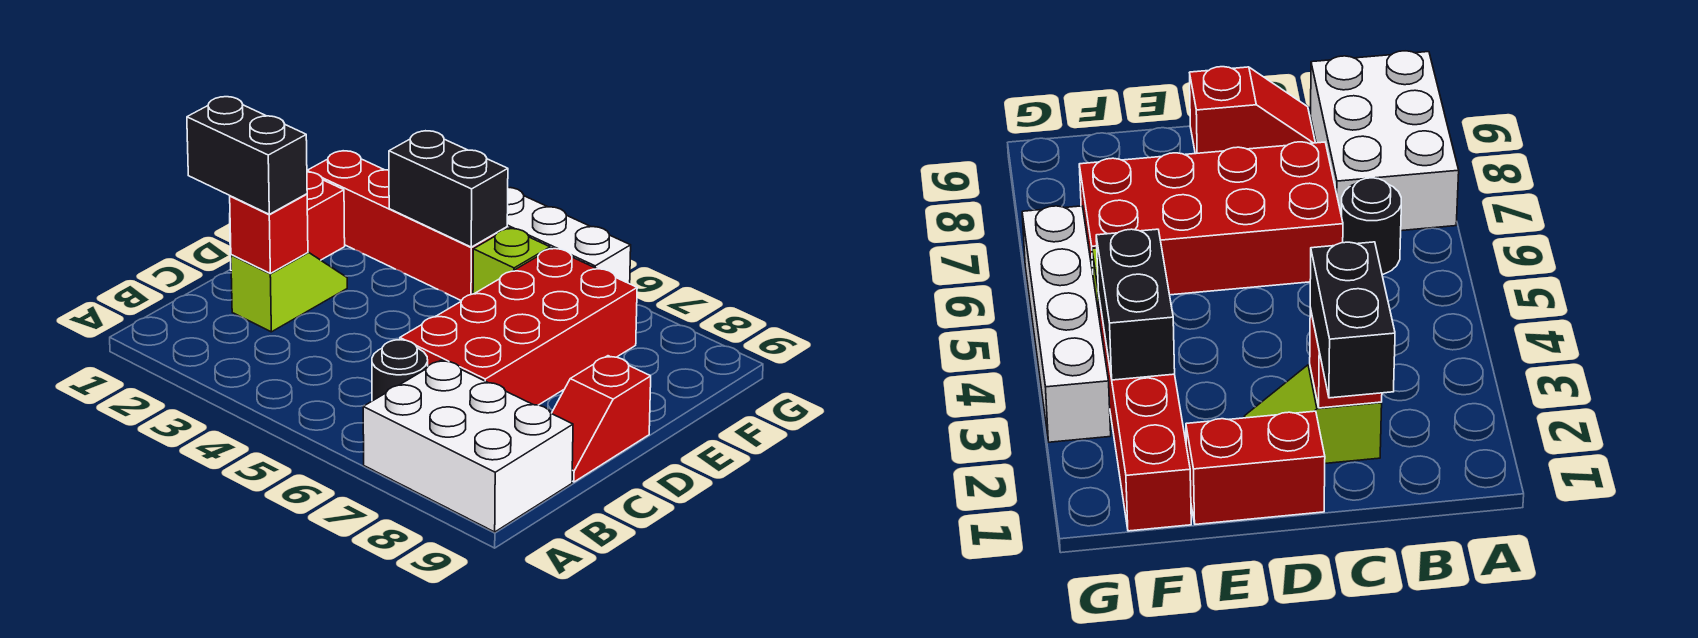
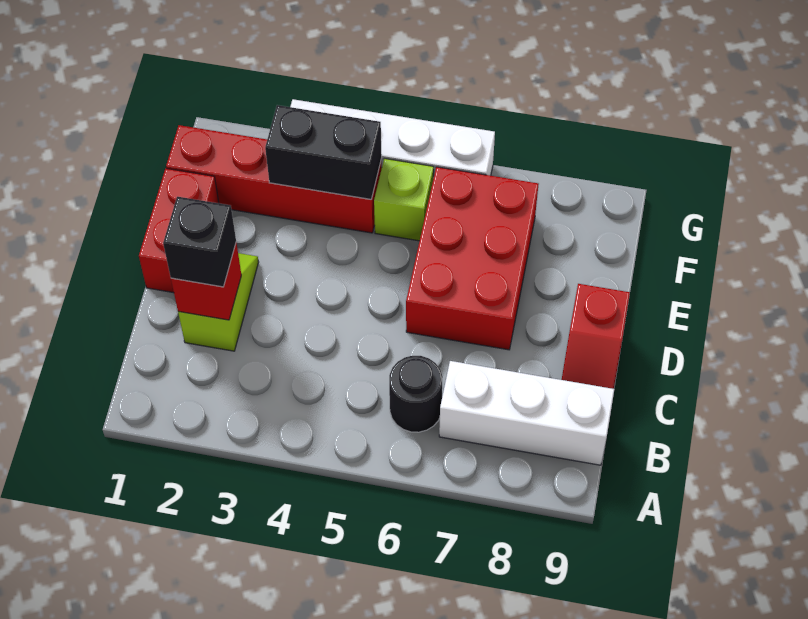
white brick A7:B9 level 1 -> white brick B7:B9 level 1
black brick C1:C2 level 3 -> black brick C2 level 3
red brick C6:F7 level 1 -> red brick D6:F7 level 1

